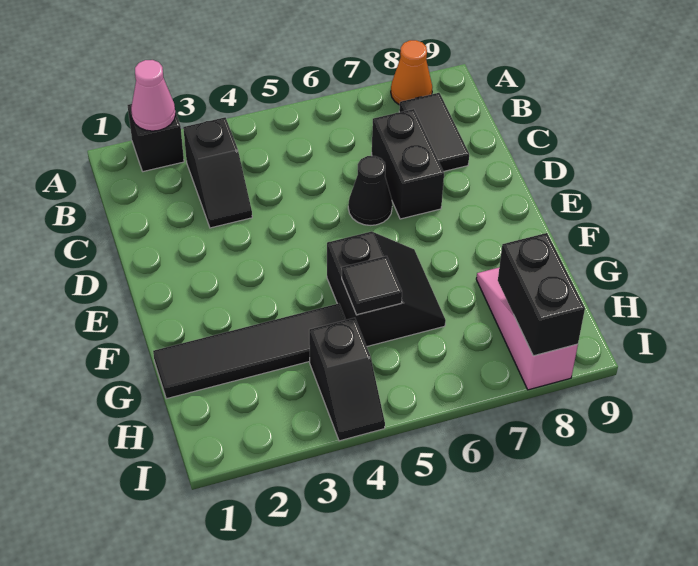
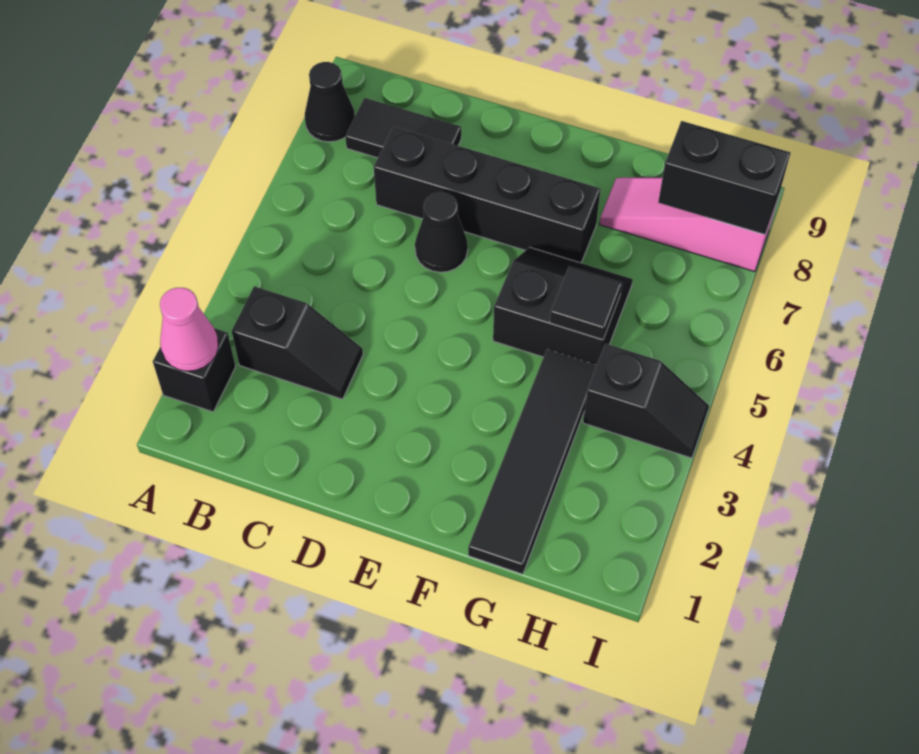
orange cone A8 level 1 -> black cone A8 level 1
black brick C7:D7 level 1 -> black brick C7:F7 level 1

